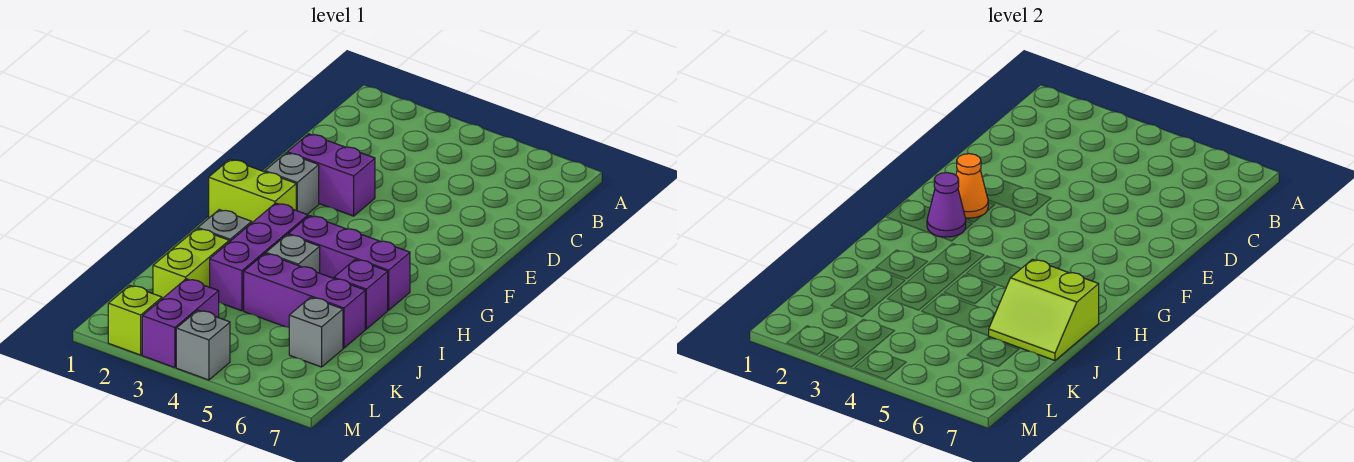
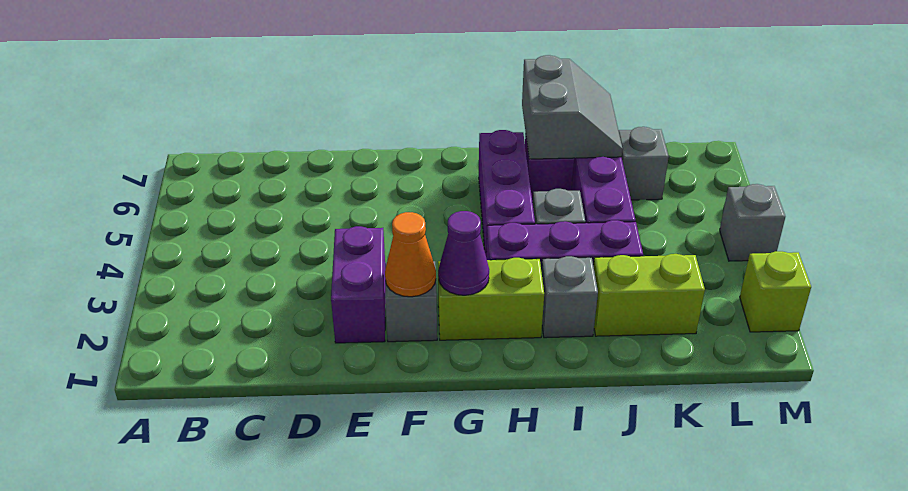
lime brick G1:G2 level 1 -> lime brick G2:H2 level 1
lime slope I6:J7 level 2 top I -> grey slope I6:J7 level 2 top I
purple brick L3:M3 level 1 -> none

